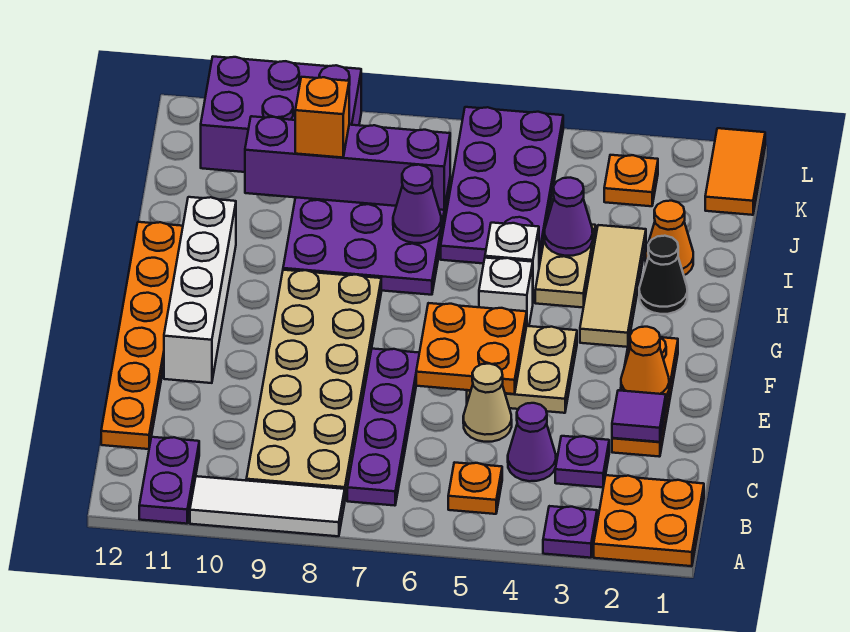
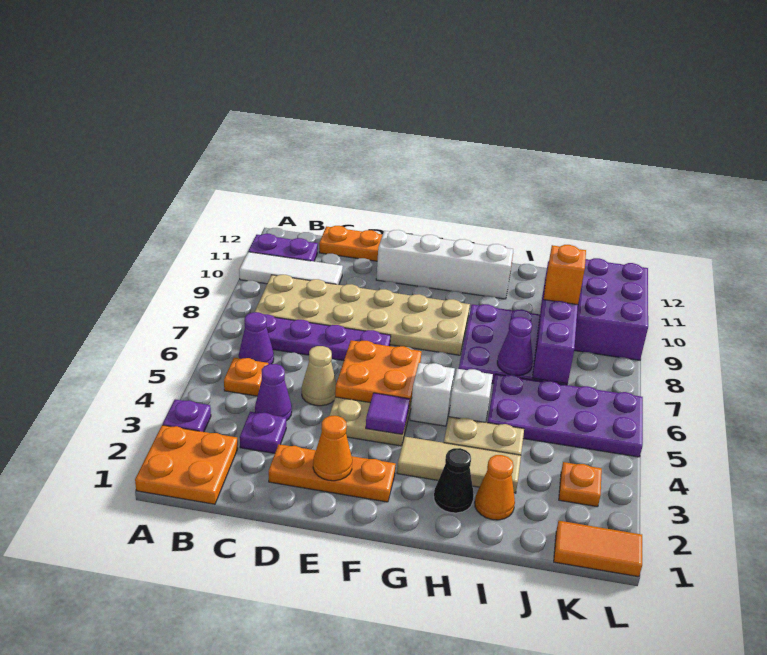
white tile A8:A10 level 1 -> white tile A10:C10 level 1
purple tile D2 level 2 -> purple tile F4 level 2
purple cone I4 level 2 -> purple cone B6 level 1

